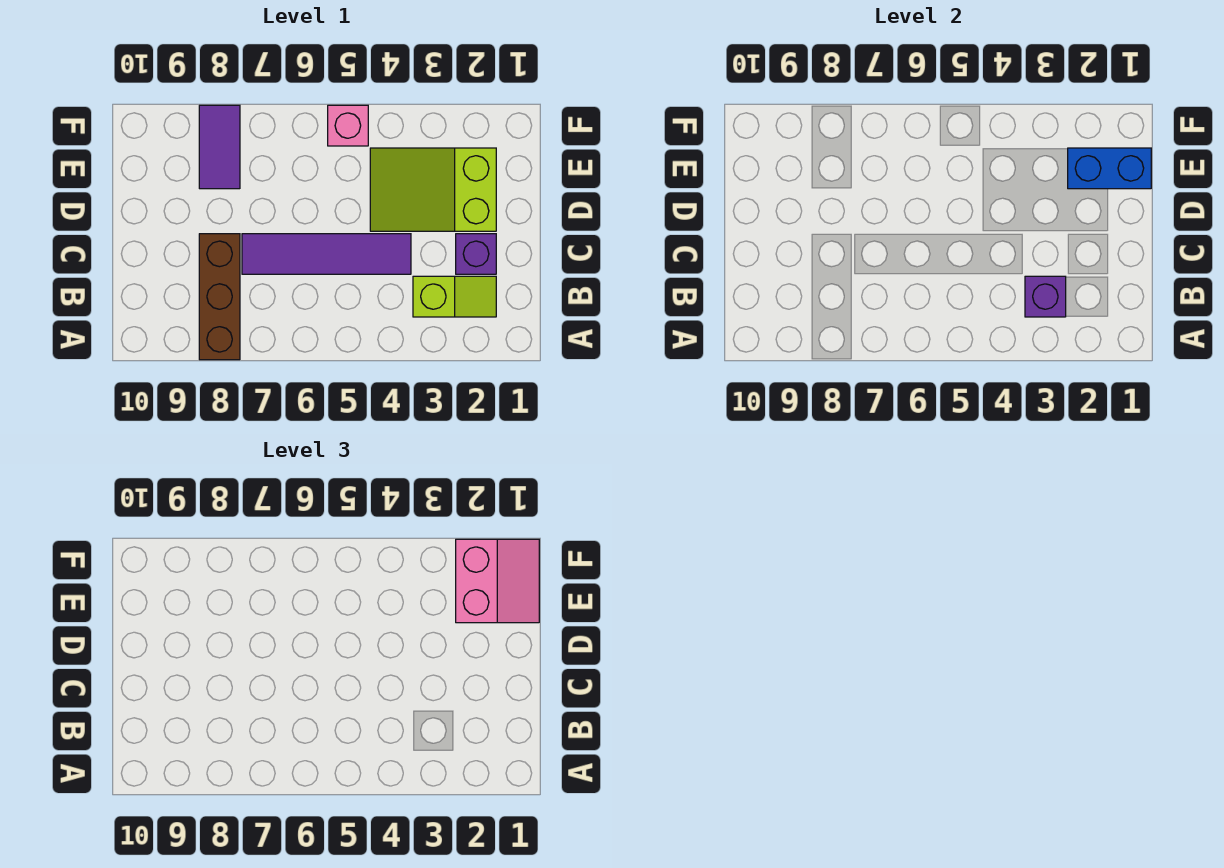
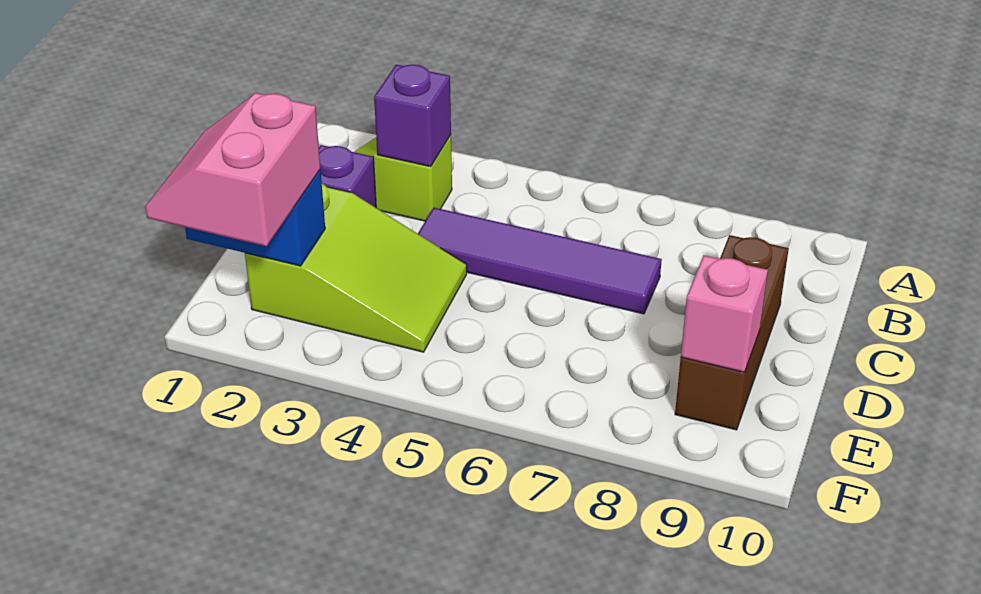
brown brick A8:C8 level 1 -> brown brick C9:E9 level 1
purple tile E8:F8 level 1 -> none
pink brick F5 level 1 -> pink brick E9 level 2

